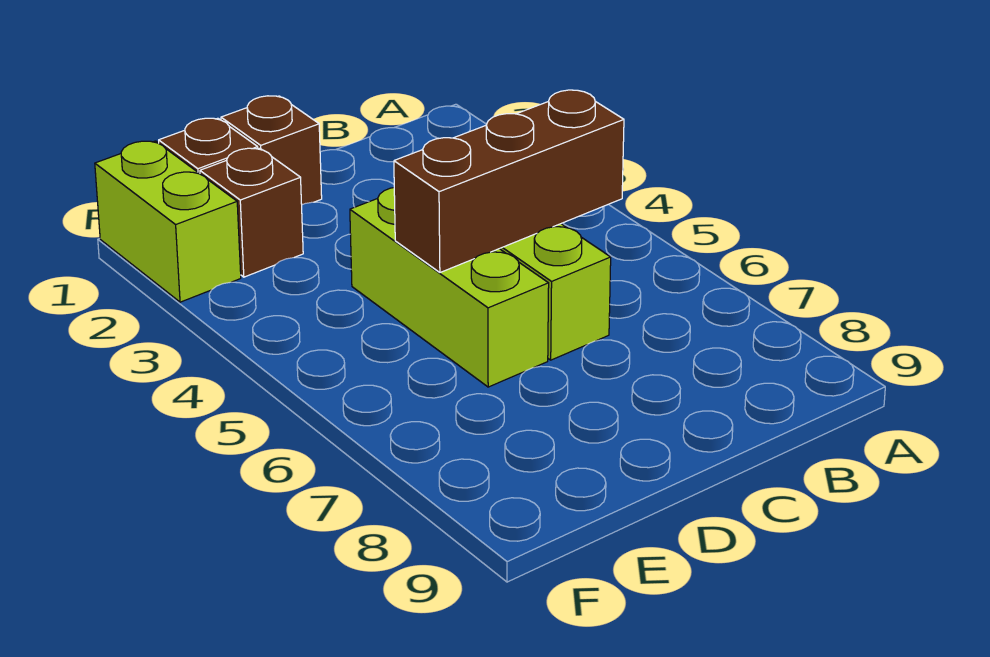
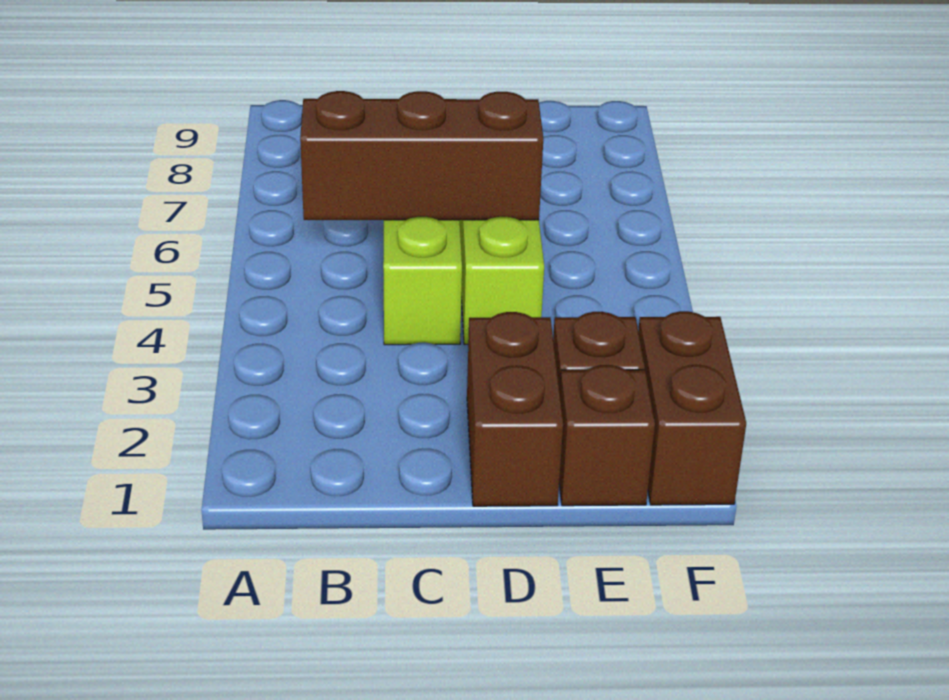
brown brick D1 level 1 -> brown brick D1:D2 level 1
lime brick F1:F2 level 1 -> brown brick F1:F2 level 1

